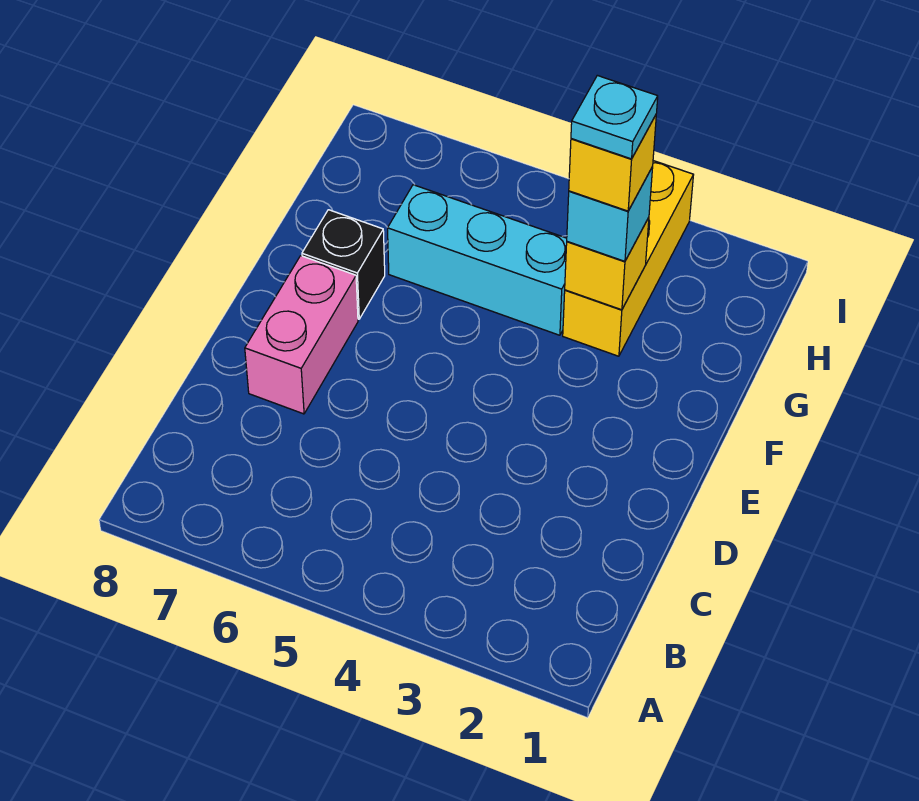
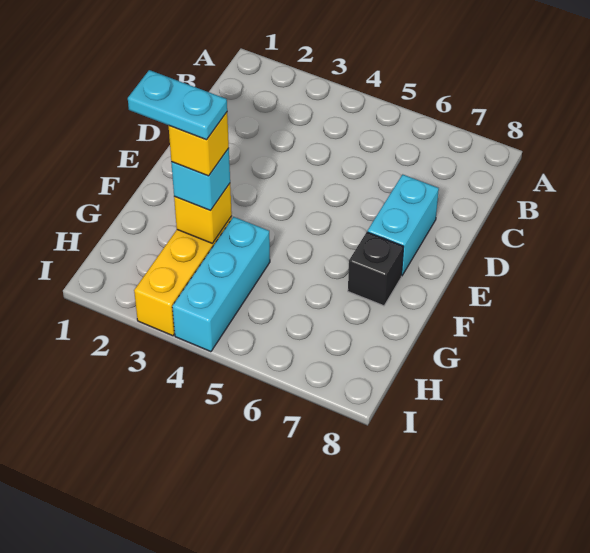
pink brick D7:E7 level 1 -> cyan brick D7:E7 level 1
cyan plate G3 level 5 -> cyan plate G2:G3 level 5
cyan brick G4:G6 level 1 -> cyan brick G4:I4 level 1

